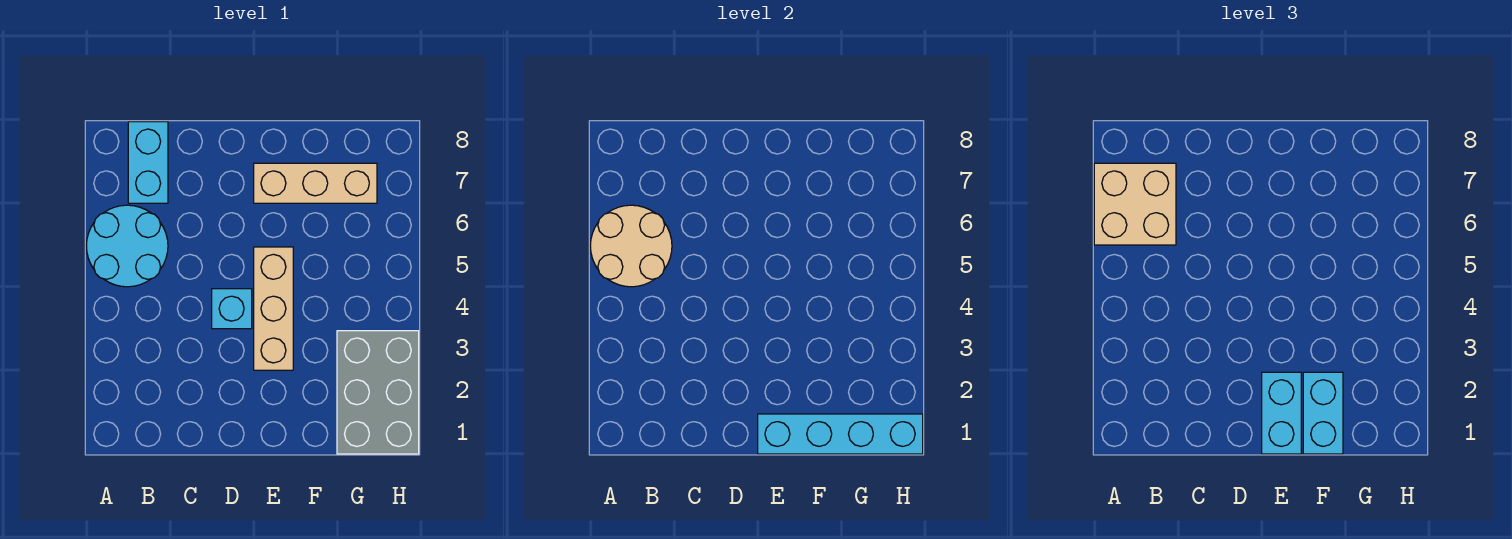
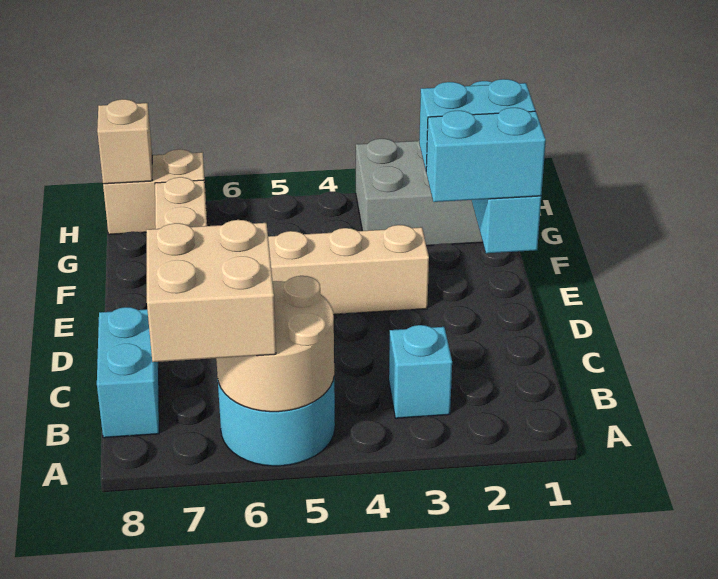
cyan brick B7:B8 level 1 -> cyan brick B8:C8 level 1
cyan brick D4 level 1 -> cyan brick B3 level 1
none -> tan brick H7:H8 level 1
none -> tan brick H8 level 2

